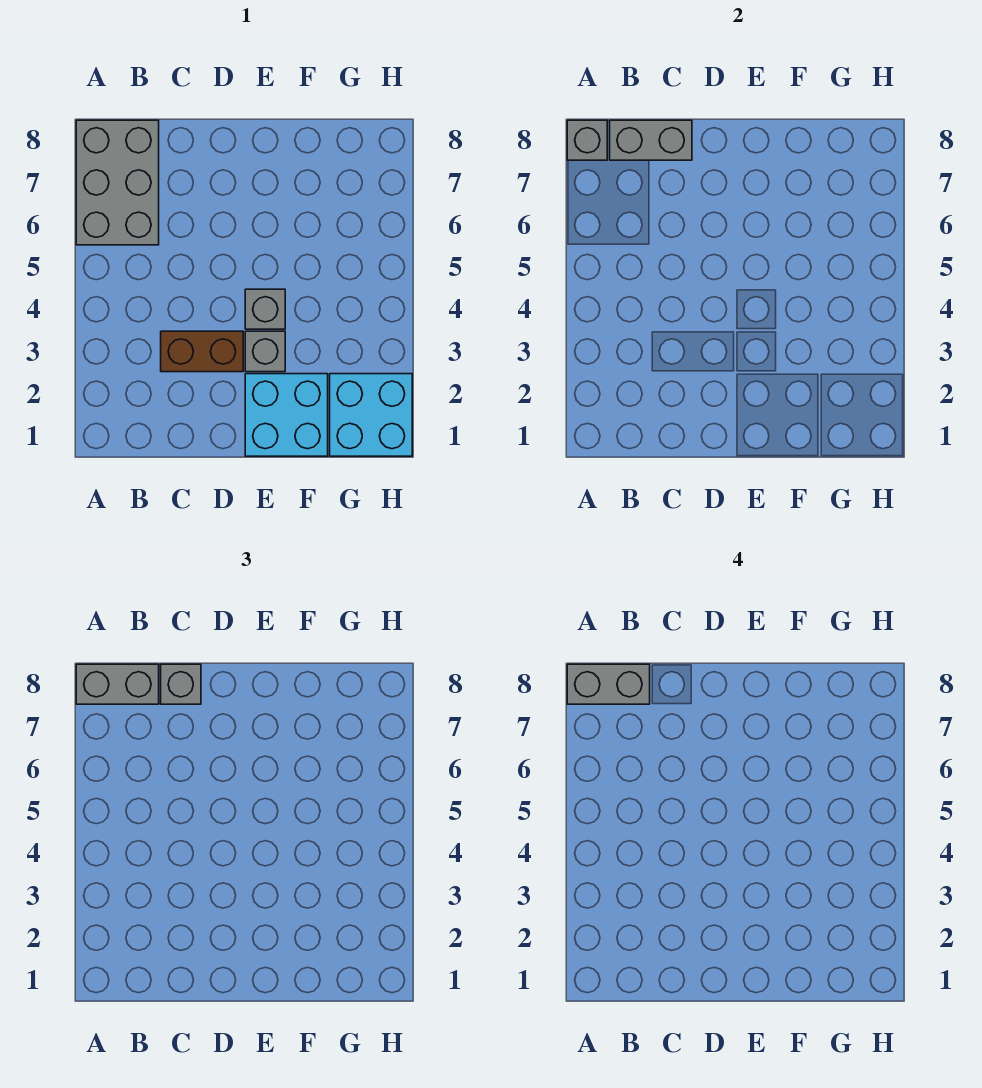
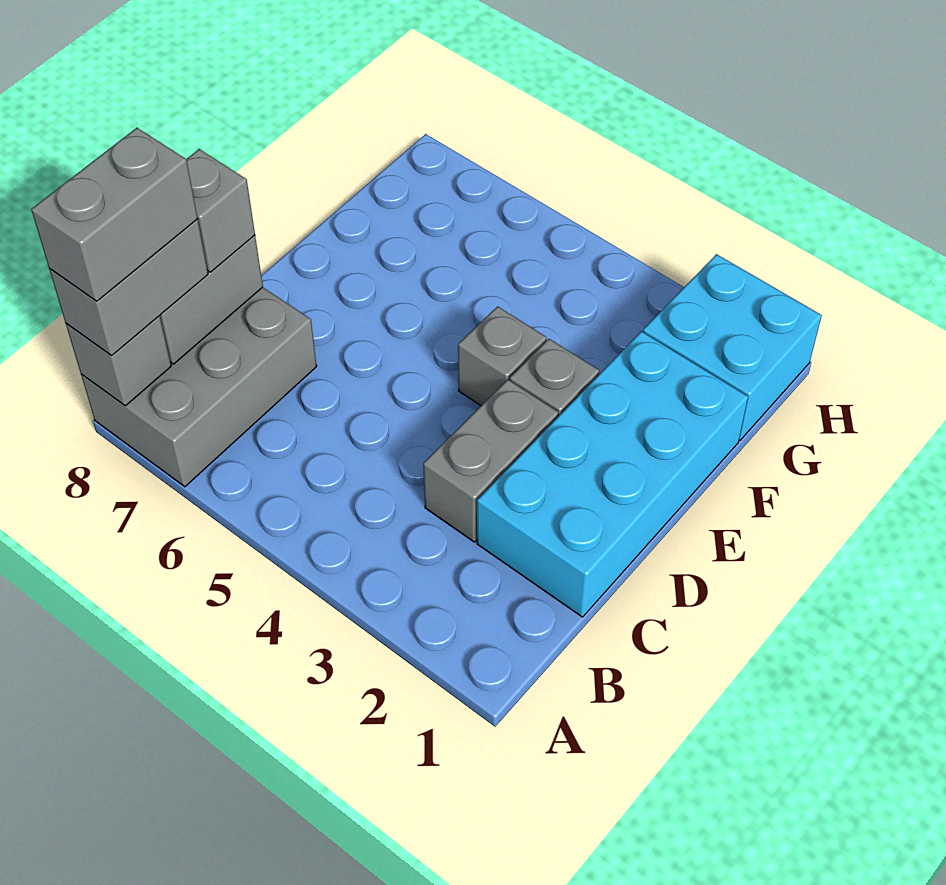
grey brick A6:B8 level 1 -> grey brick A7:C8 level 1
brown brick C3:D3 level 1 -> grey brick C3:D3 level 1
cyan brick E1:F2 level 1 -> cyan brick C1:F2 level 1

